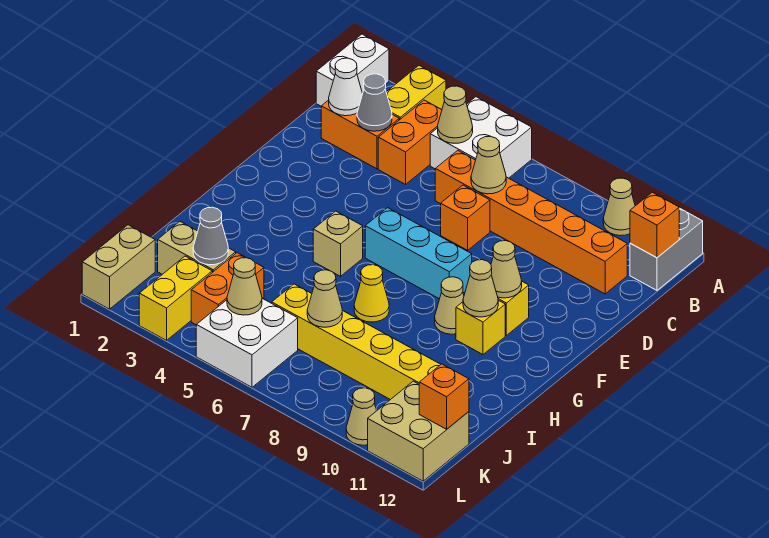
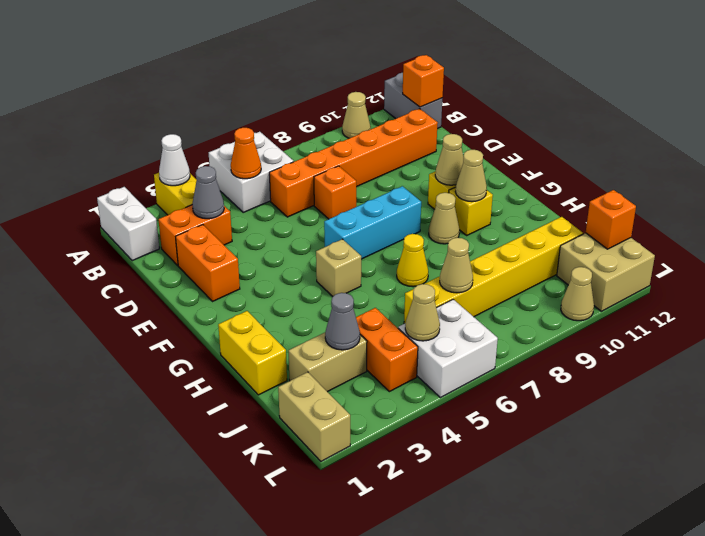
orange brick B4:C4 level 1 -> orange brick D2:E2 level 1
tan cone B5 level 2 -> orange cone B5 level 2
white cone C2 level 2 -> white cone A3 level 2
tan cone C7 level 2 -> none
yellow brick K3:L3 level 1 -> yellow brick H1:I1 level 1

